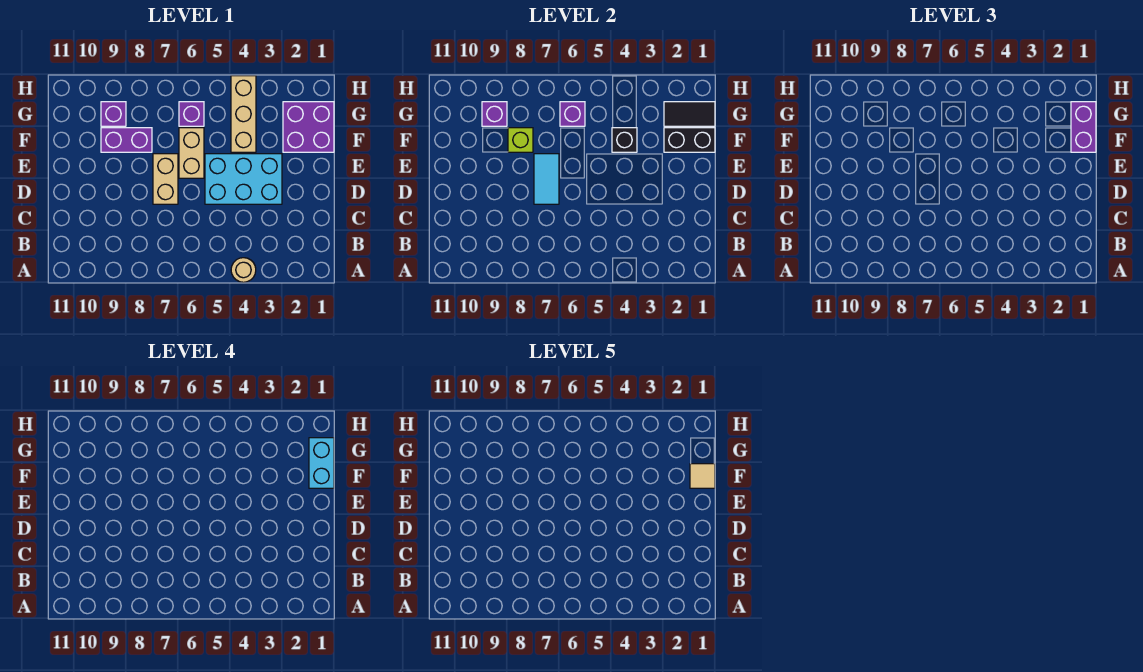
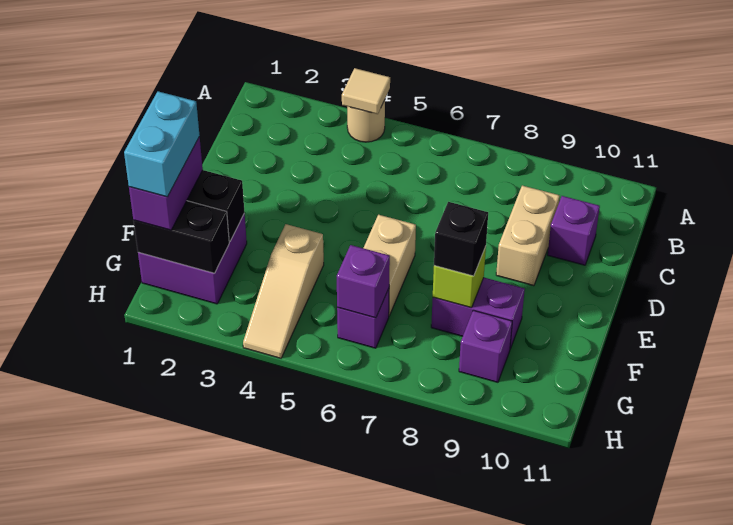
cyan brick D3:E5 level 1 -> none
tan brick D7:E7 level 1 -> tan brick C9:D9 level 1
cyan tile D7:E7 level 2 -> none
tan tile F1 level 5 -> tan tile A4 level 2
tan brick F4:H4 level 1 -> tan slope F4:H4 level 1 top F
black brick F4 level 2 -> black brick F8 level 3
black tile G1:G2 level 2 -> black brick G1:G2 level 2
purple brick G9 level 2 -> purple brick C10 level 1

